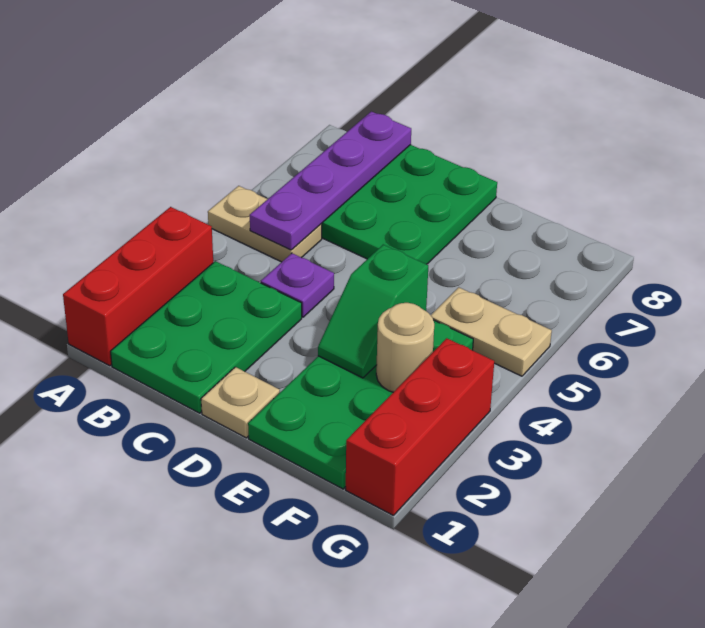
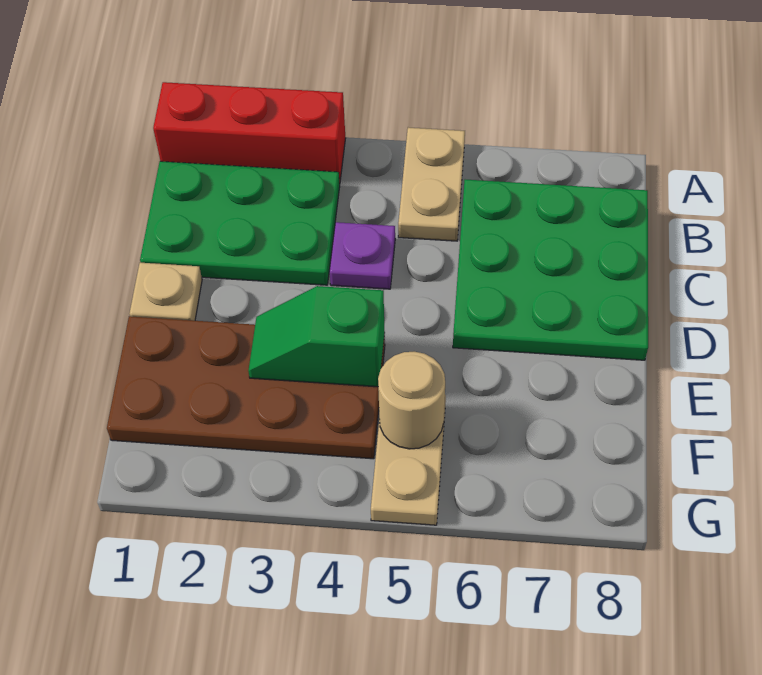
purple plate B5:B8 level 2 -> none
green plate E1:F4 level 1 -> brown plate E1:F4 level 1
tan round brick F3 level 2 -> tan round brick F5 level 2
red brick G1:G3 level 1 -> none

